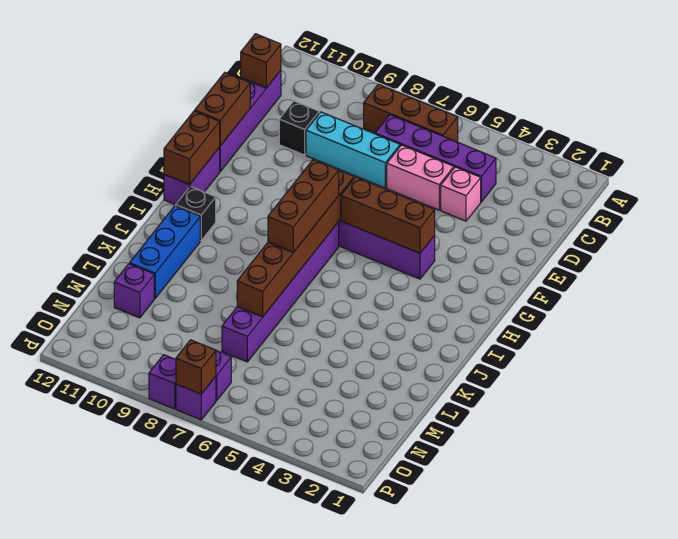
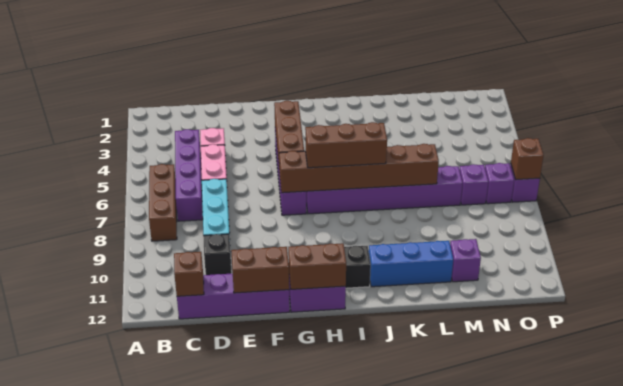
purple brick P8 level 1 -> purple brick N7 level 1

